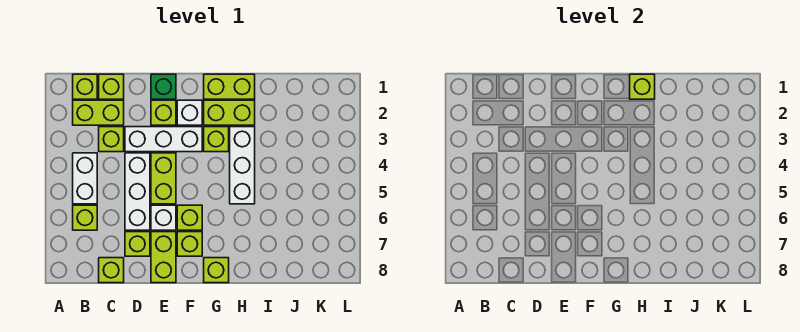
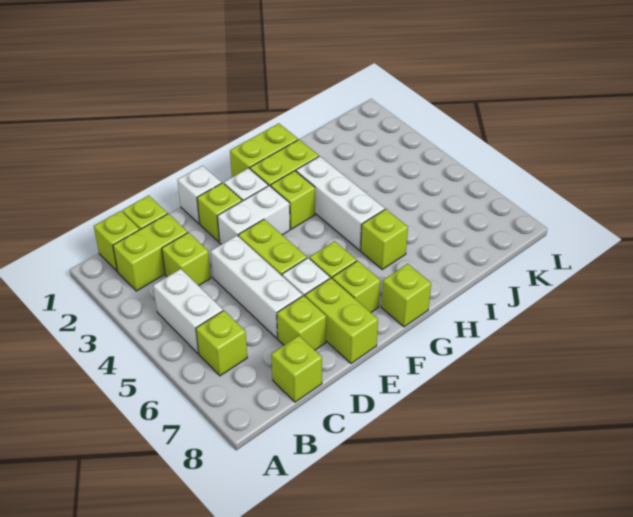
white brick D3:F3 level 1 -> white brick E3:F3 level 1
green brick E1 level 1 -> white brick E1 level 1
lime brick H1 level 2 -> lime brick H6 level 1

